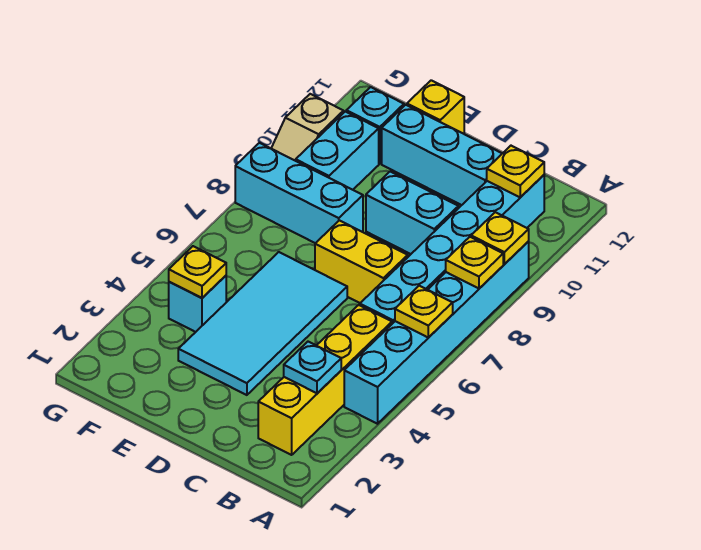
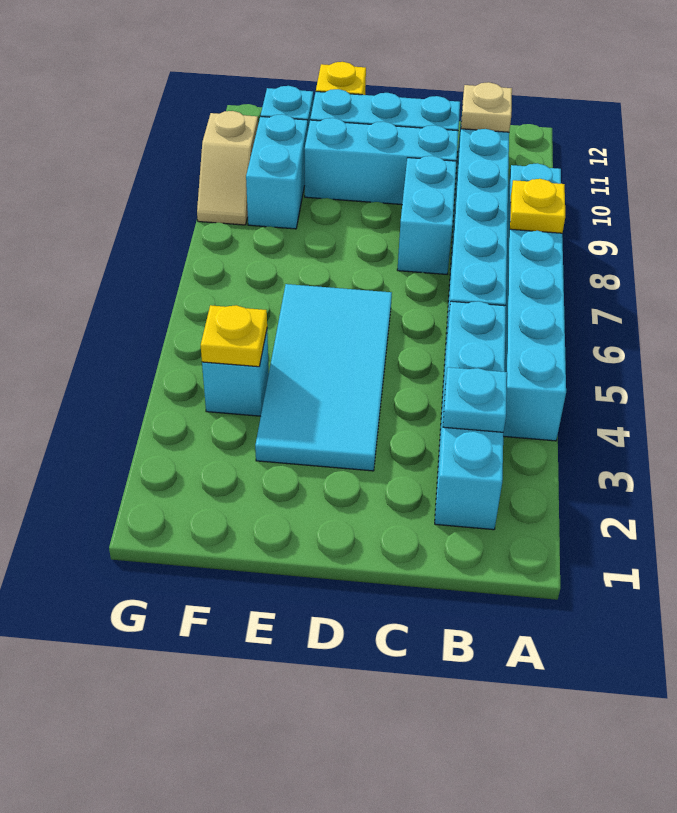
yellow plate A6 level 2 -> none
yellow plate A9 level 2 -> none
yellow brick B2:B5 level 1 -> cyan brick B2:B5 level 1
yellow plate B11 level 2 -> tan plate B11 level 2
yellow brick C7:D7 level 1 -> none
cyan brick C9:D9 level 1 -> cyan brick C8:C9 level 1
cyan brick E8:G8 level 1 -> cyan brick C10:E10 level 1

